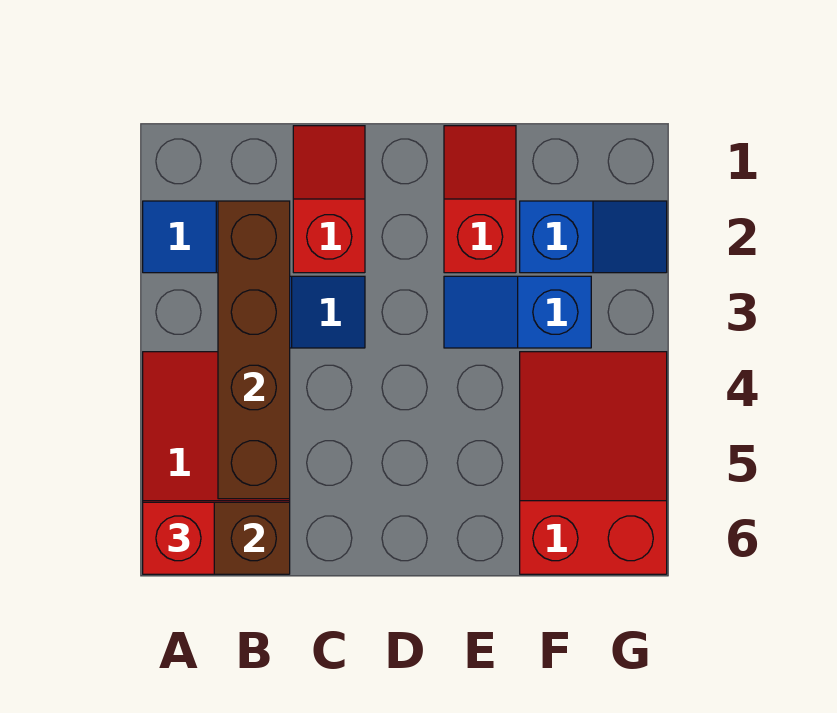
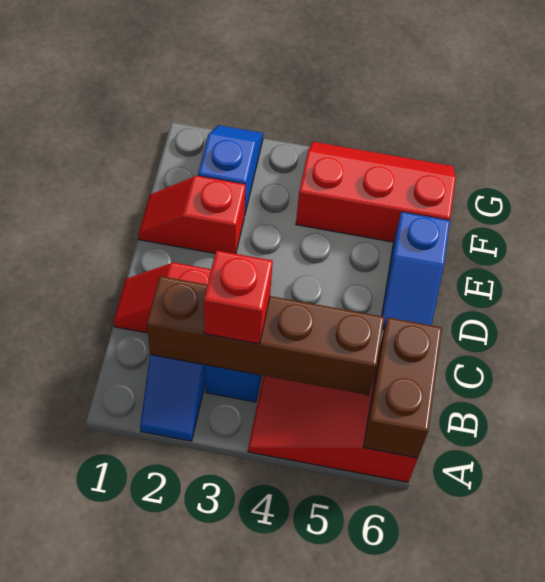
red brick A6 level 3 -> red brick B3 level 3
blue slope E3:F3 level 1 top F -> blue slope D6:E6 level 1 top E
red slope F4:G6 level 1 top 6 -> red slope F4:G6 level 1 top F

